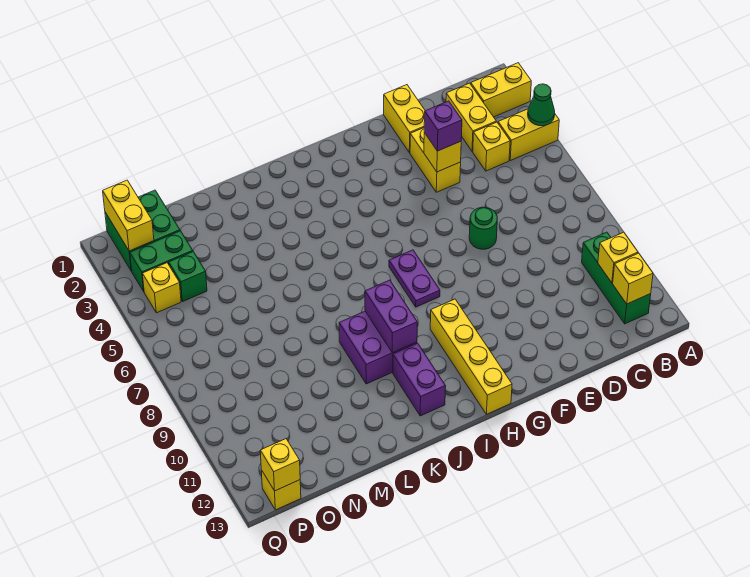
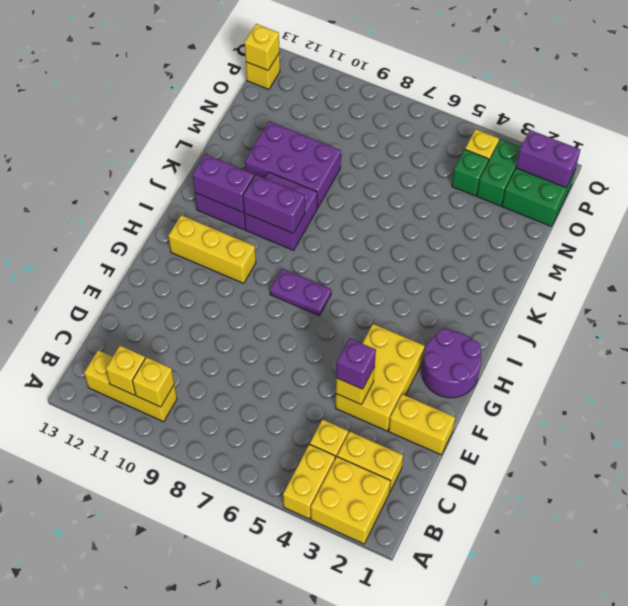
yellow brick A2:B2 level 1 -> yellow brick A2:B3 level 1
green cone A4 level 2 -> none
green brick B10:B12 level 1 -> yellow brick B10:B12 level 1
yellow brick B12 level 2 -> yellow brick B10 level 2
yellow brick E3:E4 level 1 -> yellow brick E3:G4 level 1
green round brick E7 level 1 -> none
none -> purple round brick G1:H2 level 1
yellow brick H10:H13 level 1 -> yellow brick H10:H12 level 1
none -> purple brick J11:J12 level 2
none -> purple brick L9:M11 level 1
yellow brick P1:P2 level 2 -> purple brick P1:P2 level 2

